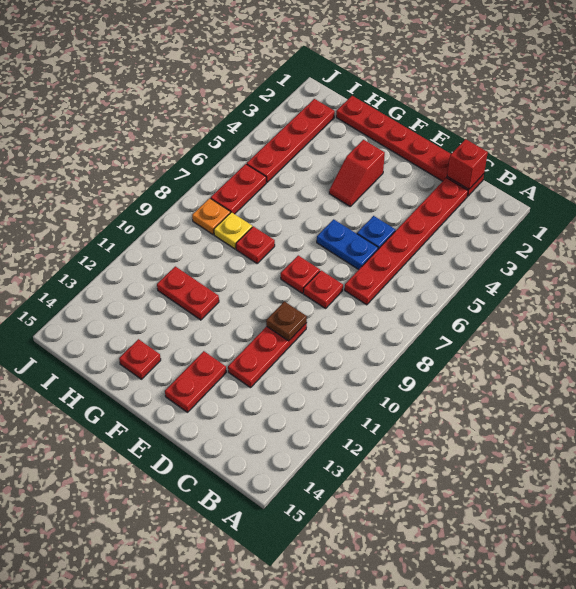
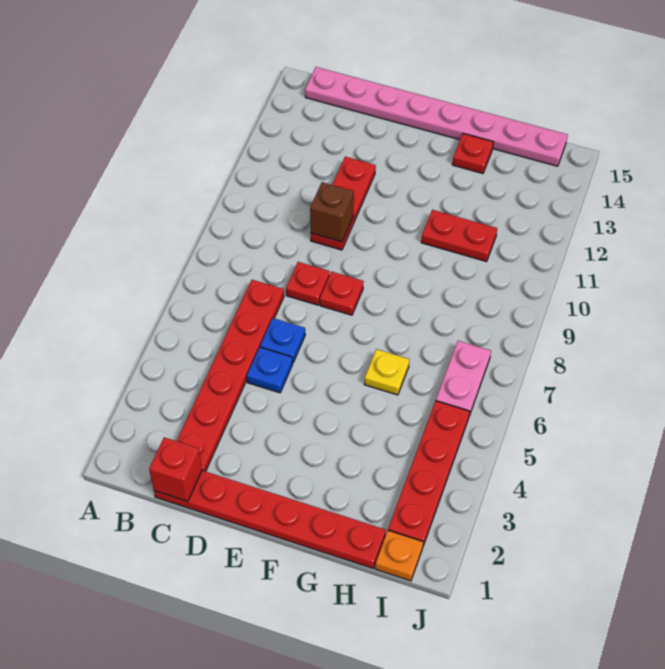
none -> pink plate B15:I15 level 1
blue plate D6:E6 level 1 -> blue plate D6 level 1
brown plate D10 level 2 -> brown brick D10 level 2
red plate E13:E14 level 1 -> none
red slope F3:F4 level 1 top 3 -> none
red plate G8 level 1 -> none
yellow plate H8 level 1 -> yellow plate G6 level 1
red plate I6:I7 level 1 -> pink plate I6:I7 level 1
orange plate I8 level 1 -> orange plate I1 level 1

